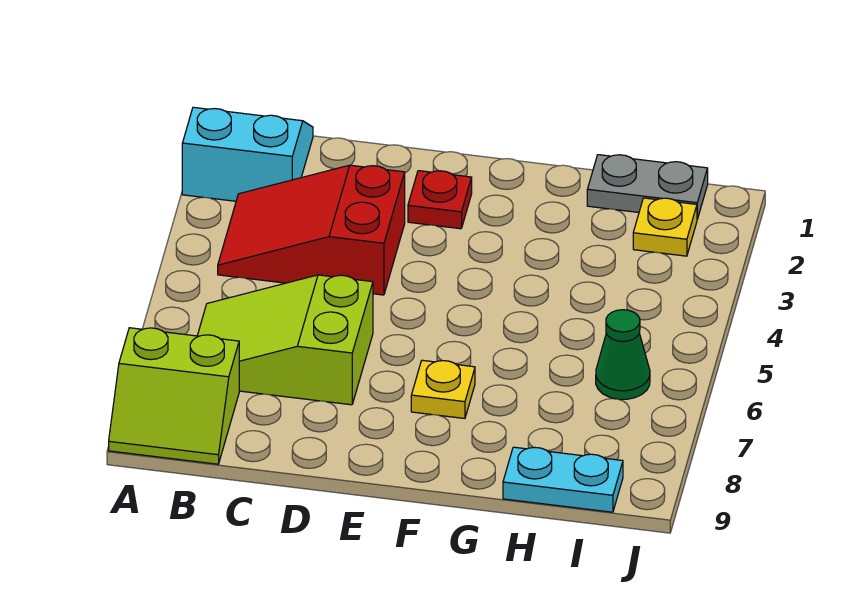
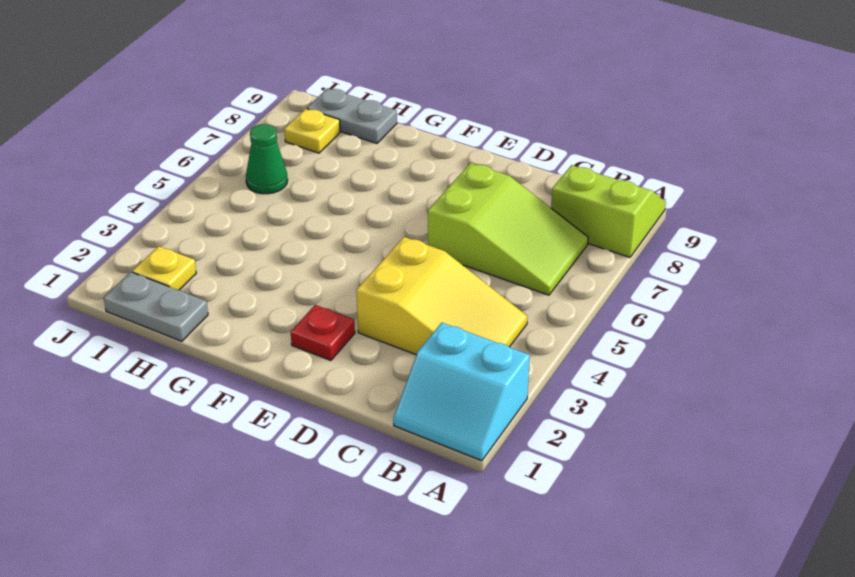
red slope B3:D4 level 1 top D -> yellow slope B3:D4 level 1 top D
yellow plate F7 level 1 -> yellow plate I8 level 1
cyan plate H9:I9 level 1 -> grey plate H9:I9 level 1

